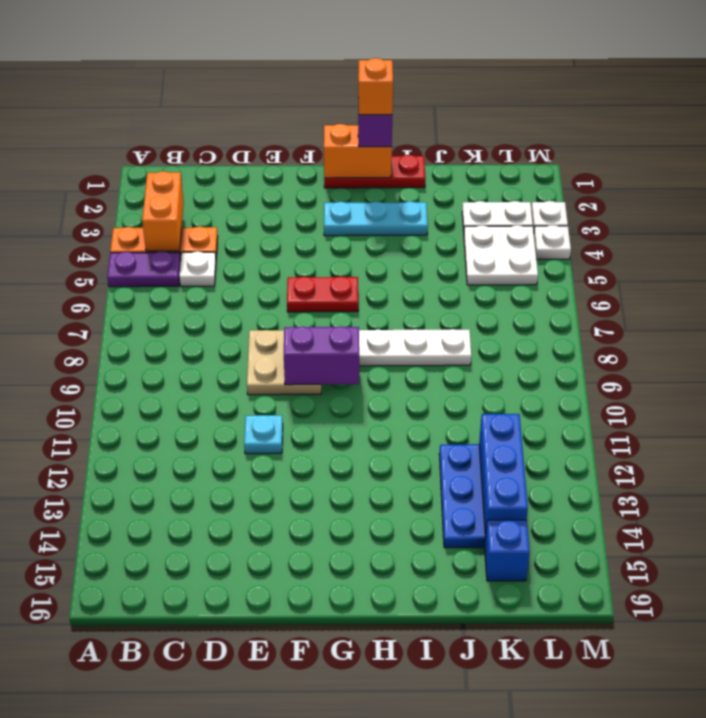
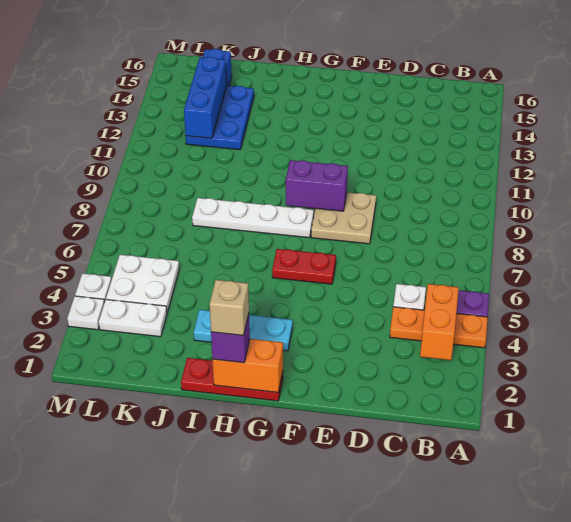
cyan plate E11 level 1 -> none
orange brick H1 level 4 -> tan brick H1 level 4

